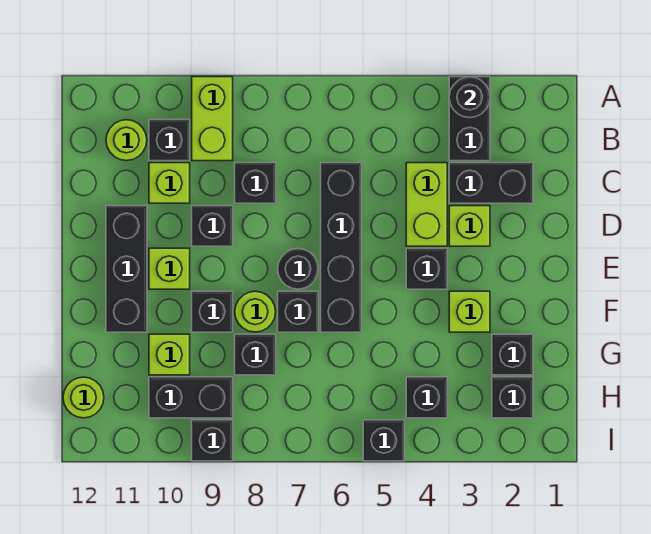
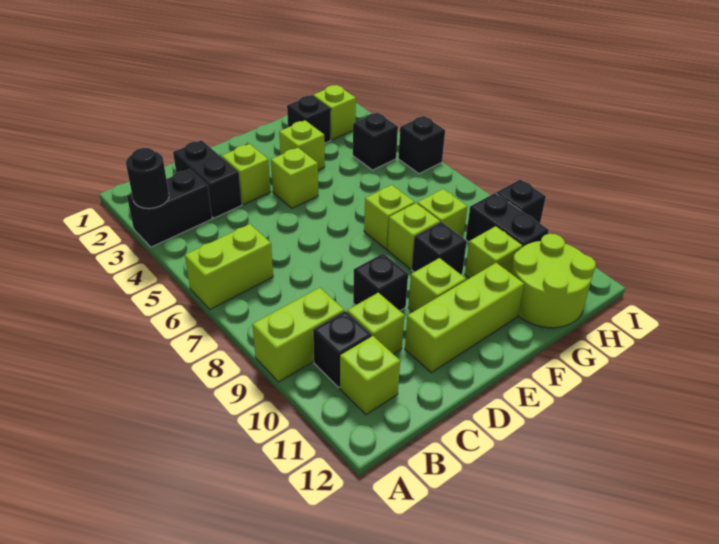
lime round brick B11 level 1 -> lime brick B11 level 1
lime brick C4:D4 level 1 -> lime brick A6:B6 level 1
black brick C6:F6 level 1 -> none
black brick C8 level 1 -> none
black brick D11:F11 level 1 -> lime brick D11:F11 level 1
black brick E4 level 1 -> lime brick E4 level 1
black round brick E7 level 1 -> none
black brick F7 level 1 -> lime brick F7 level 1
lime round brick F8 level 1 -> lime brick F8 level 1
black brick G8 level 1 -> lime brick G8 level 1
black brick H2 level 1 -> lime brick H2 level 1
lime round brick H12 level 1 -> lime round brick G11:H12 level 1

